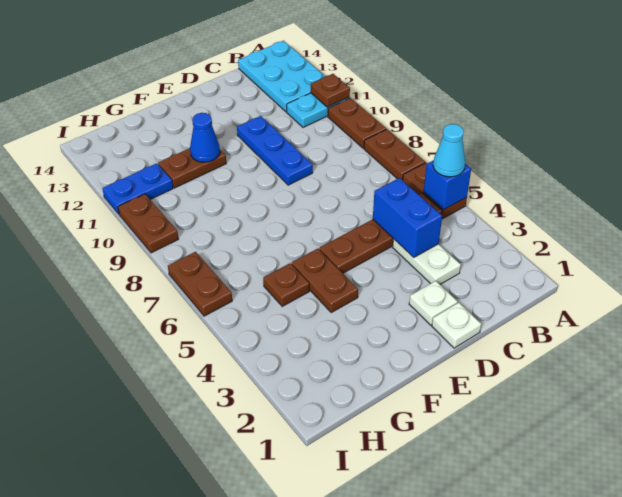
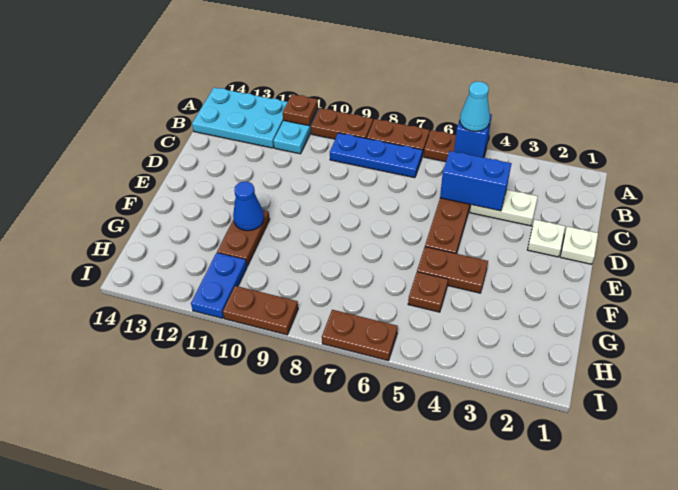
blue plate D9:D11 level 1 -> blue plate B7:B9 level 1

